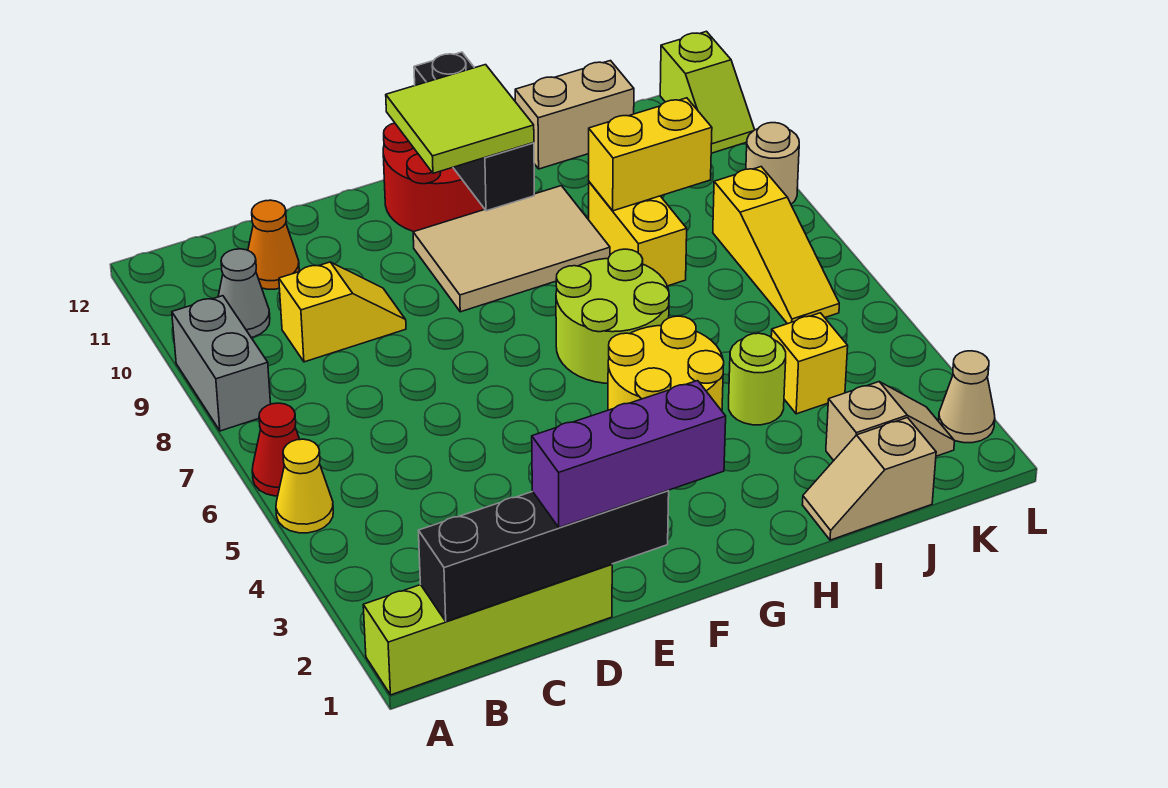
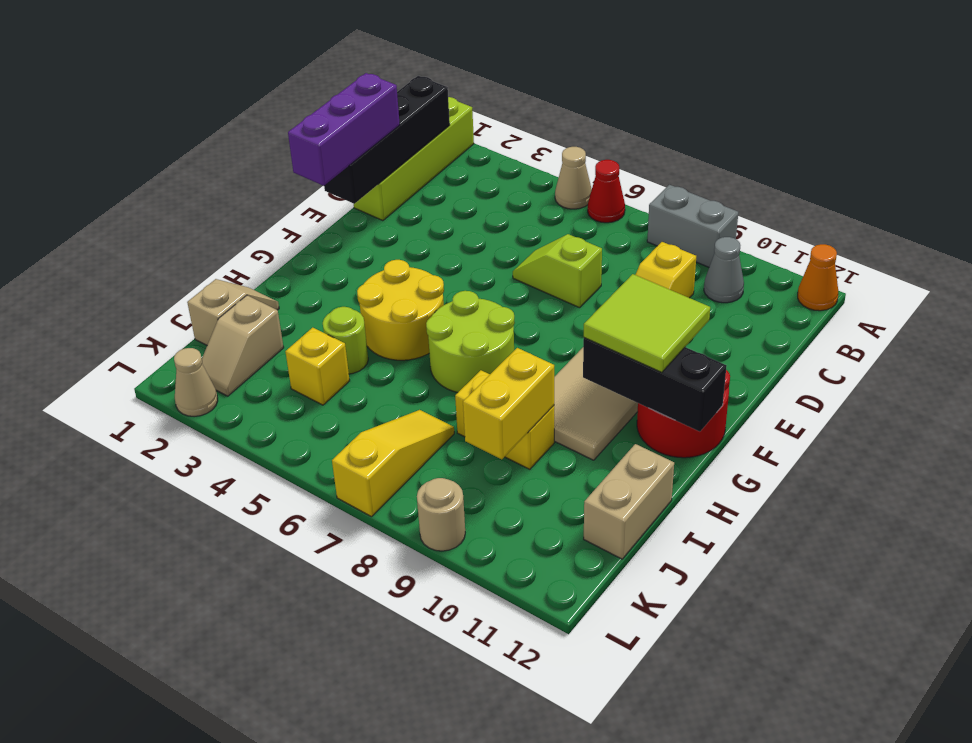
yellow cone A5 level 1 -> tan cone A5 level 1
orange cone C11 level 1 -> orange cone A12 level 1
yellow slope K6:K8 level 1 top 8 -> yellow slope J7:L7 level 1 top L
lime slope L11:L12 level 1 top 12 -> lime slope D6:D7 level 1 top 7

